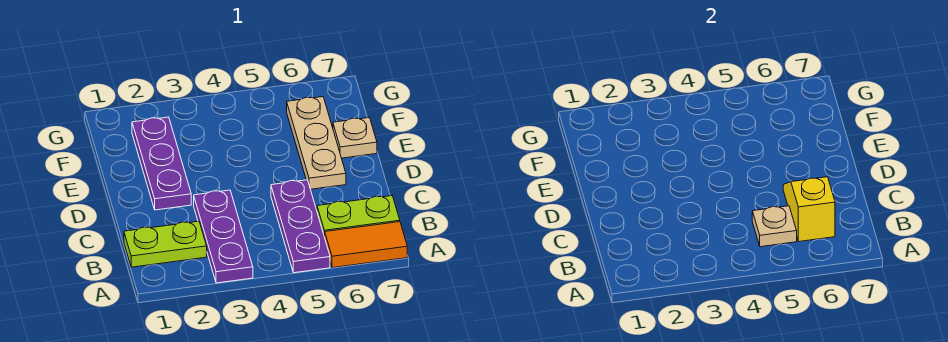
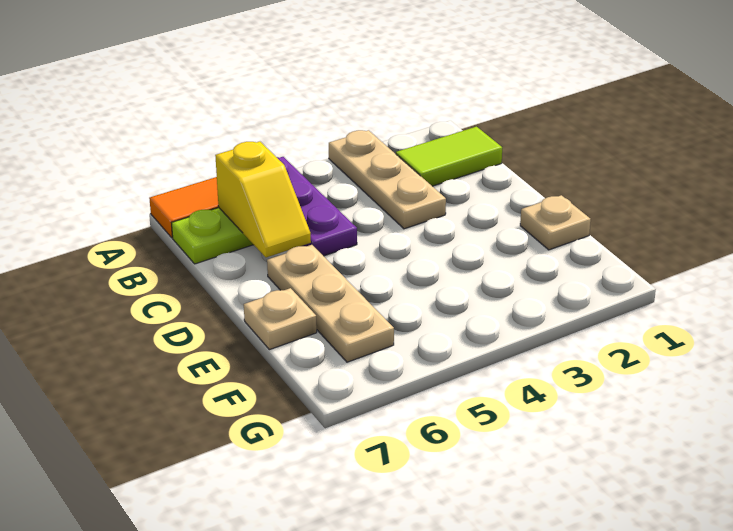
purple plate A3:C3 level 1 -> tan plate A3:C3 level 1
lime plate B1:B2 level 1 -> lime tile B1:B2 level 1
tan plate B5 level 2 -> tan plate E1 level 1
purple plate D2:F2 level 1 -> none

